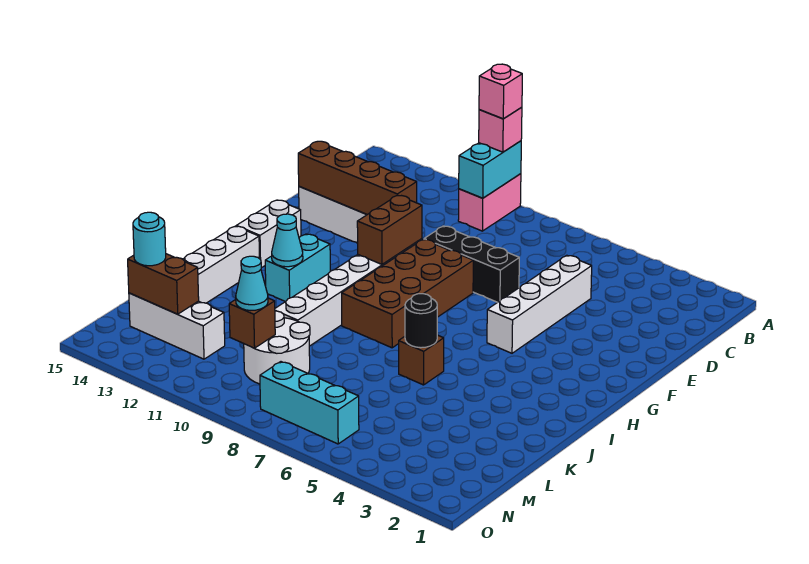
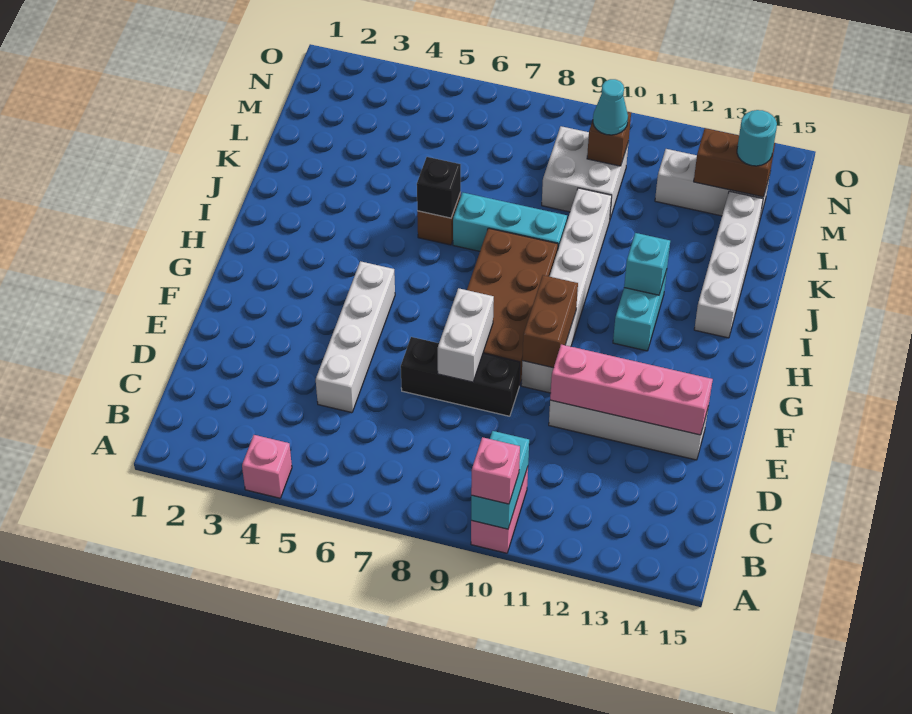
pink brick A10 level 4 -> pink brick A4 level 1
brown brick E11:E14 level 2 -> pink brick E11:E14 level 2
white brick G14:H14 level 1 -> white brick E8:F8 level 2
cyan cone I12 level 2 -> cyan brick I12 level 2
black round brick J6 level 2 -> black brick J6 level 2
white round brick L9:M10 level 1 -> white brick L9:M10 level 1
cyan brick N6:N8 level 1 -> cyan brick J7:J9 level 1

